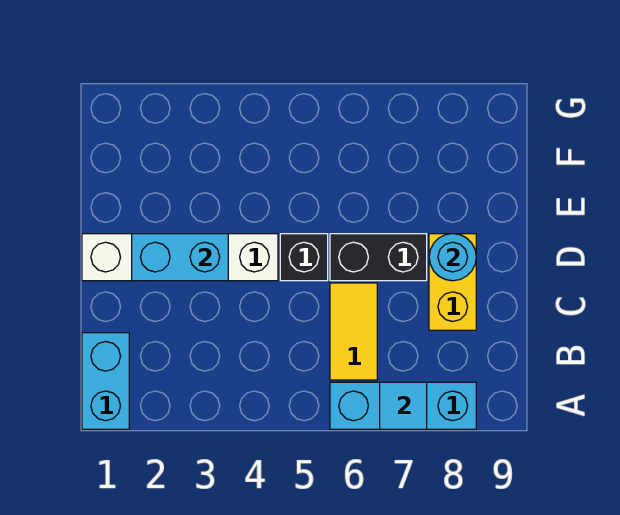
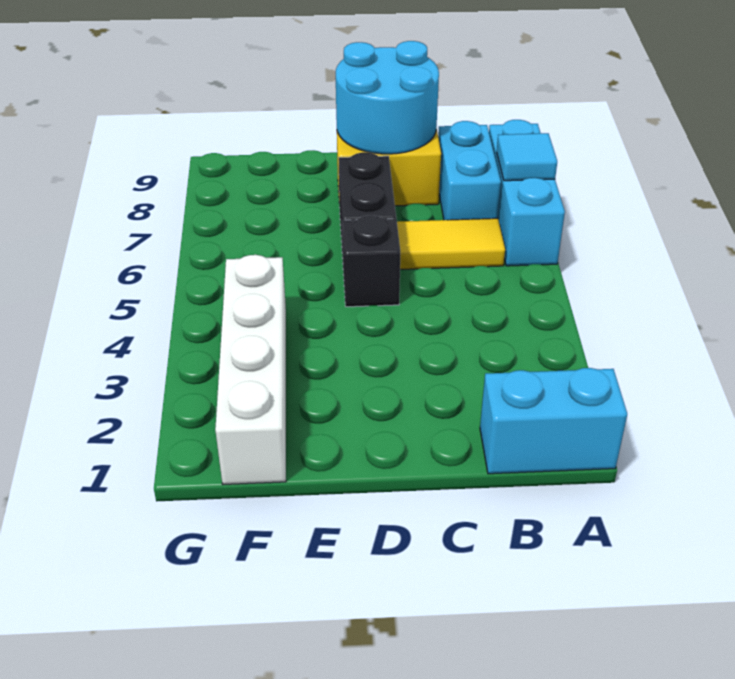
white brick D1:D4 level 1 -> white brick F1:F4 level 1
cyan brick D2:D3 level 2 -> cyan brick B7:B8 level 1
cyan round brick D8 level 2 -> cyan round brick C8:D9 level 2

